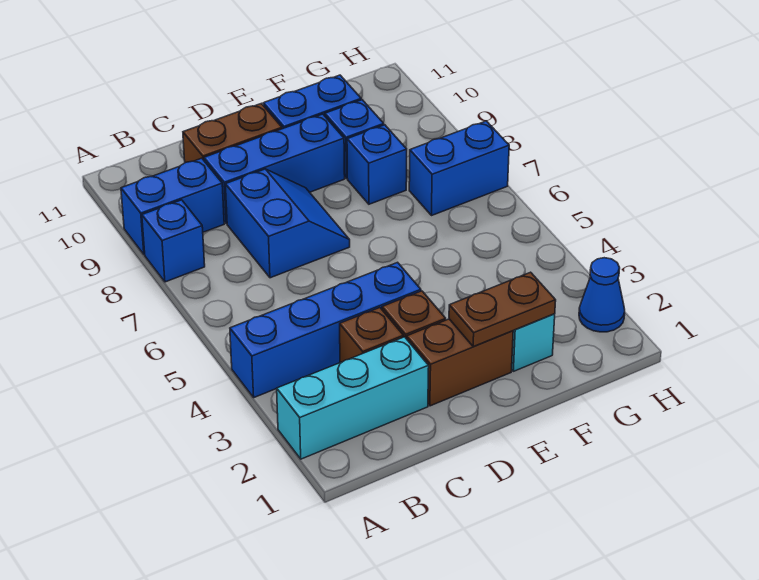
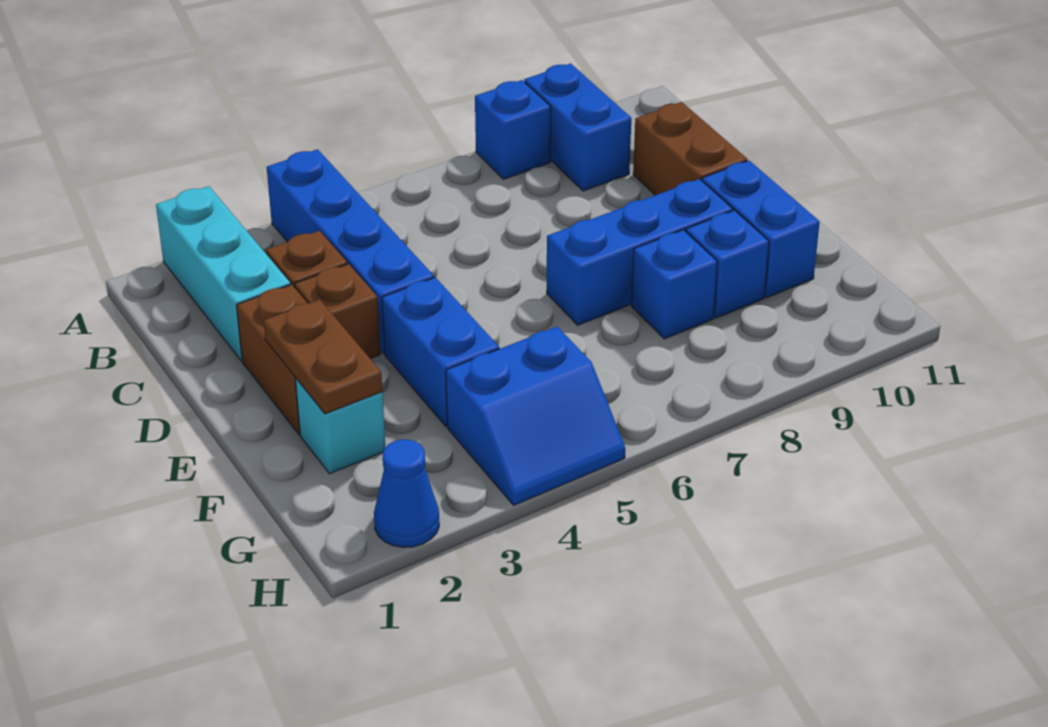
blue slope C7:D8 level 1 top C -> blue slope G4:H5 level 1 top G
blue brick C9:E9 level 1 -> blue brick E7:E9 level 1
blue brick G7:H7 level 1 -> blue brick E4:F4 level 1

